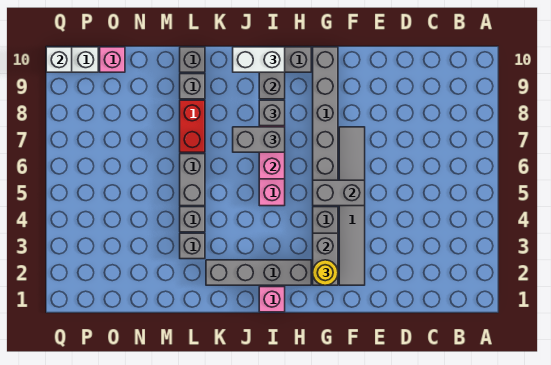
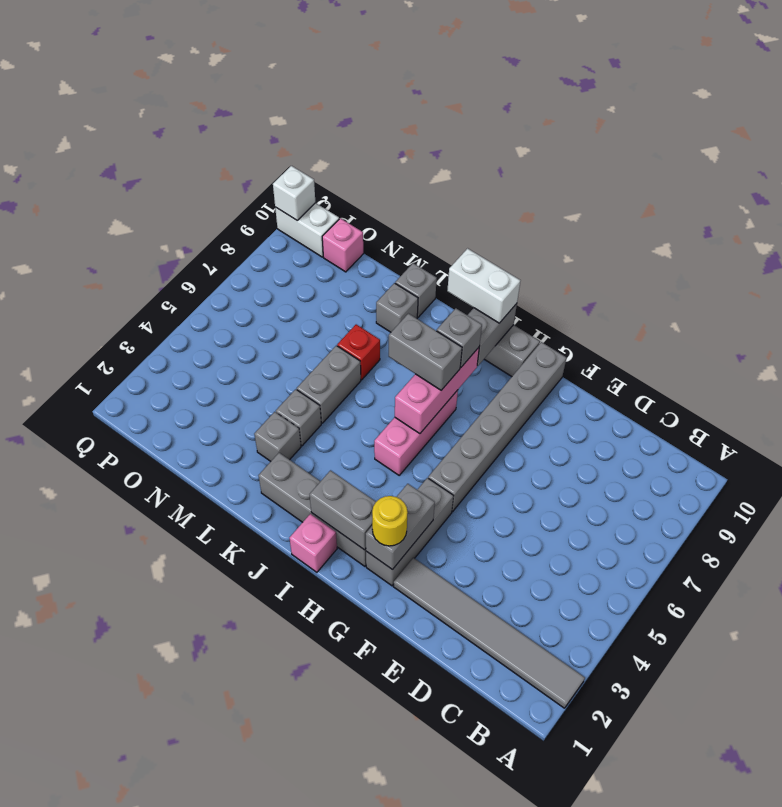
grey tile F2:F7 level 1 -> grey tile A2:F2 level 1
grey brick F5:G5 level 2 -> grey brick H2:I2 level 2
red brick L7:L8 level 1 -> red brick L7 level 1

